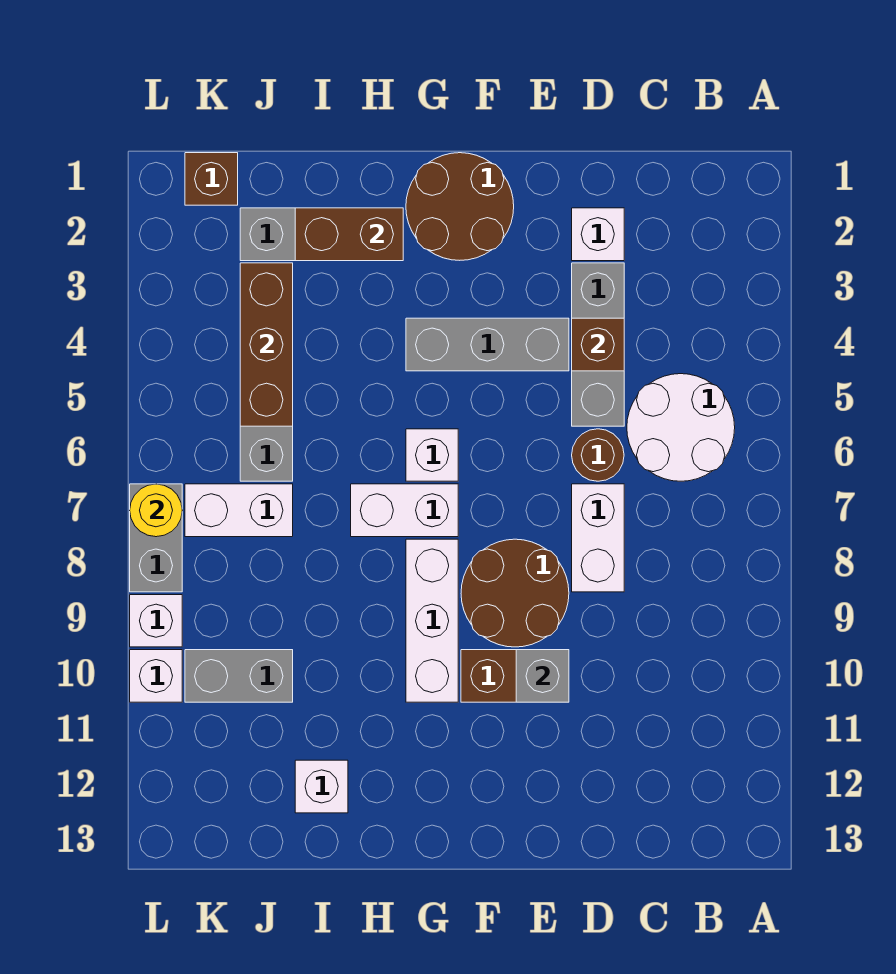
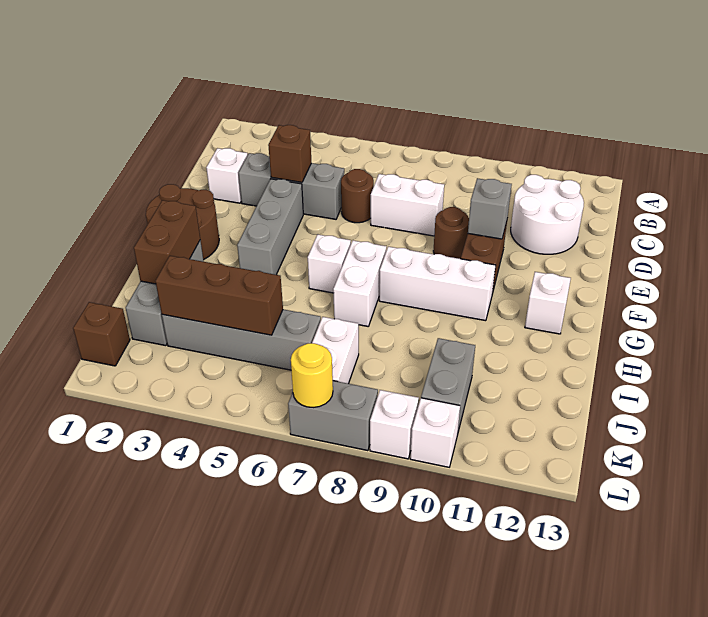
white round brick B5:C6 level 1 -> white round brick C11:D12 level 1
brown round brick E8:F9 level 1 -> brown round brick E9 level 1
white brick I12 level 1 -> white brick G12 level 1

